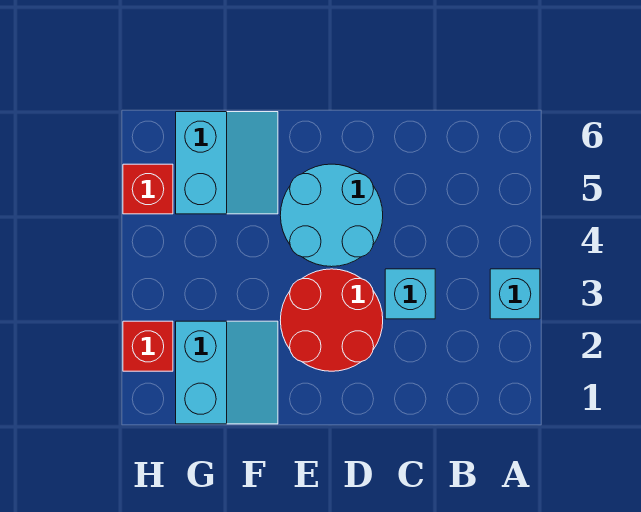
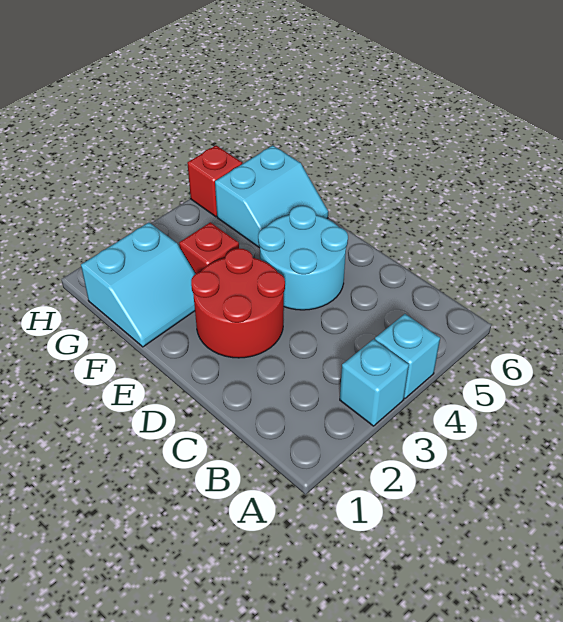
cyan brick C3 level 1 -> cyan brick A4 level 1
red brick H2 level 1 -> red brick F3 level 1

